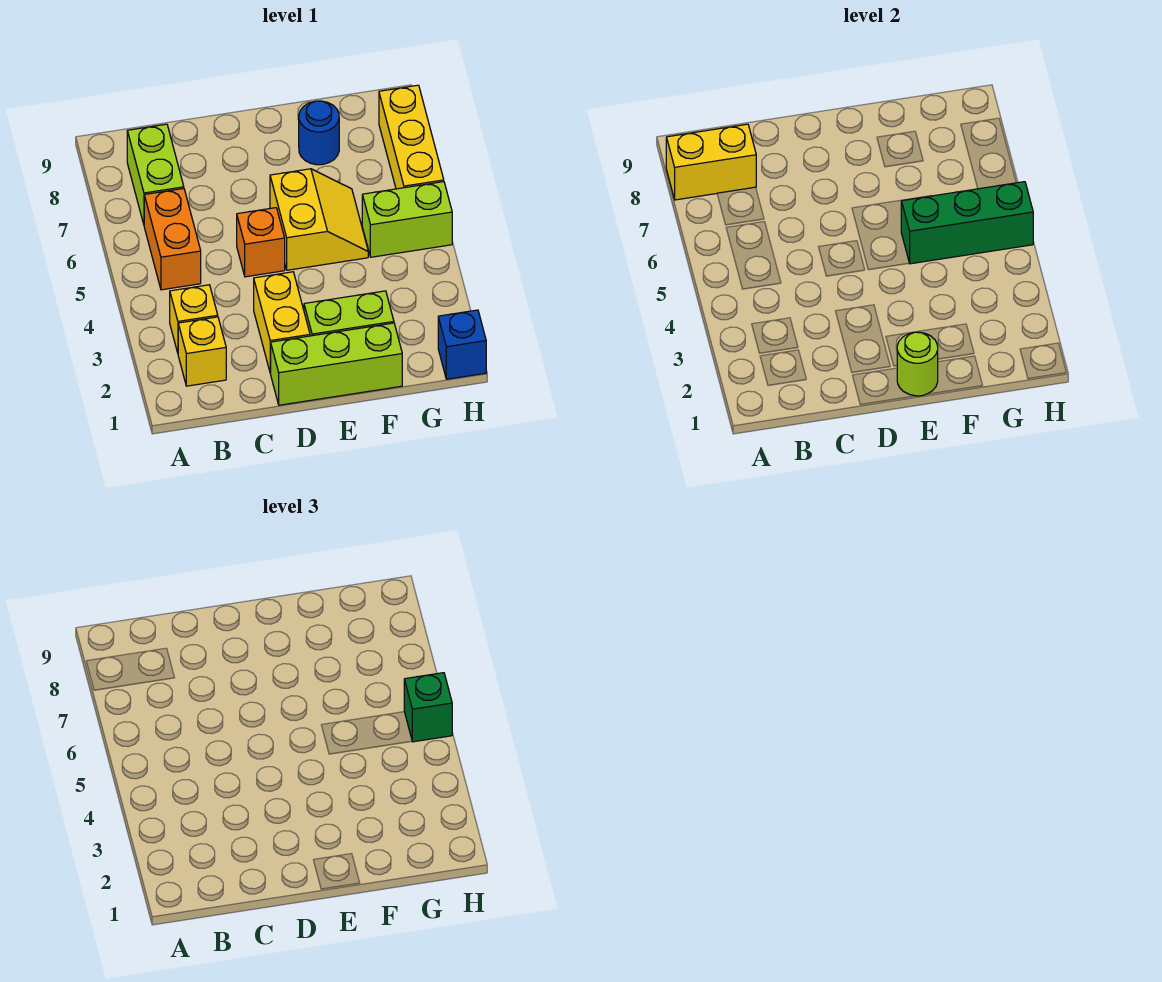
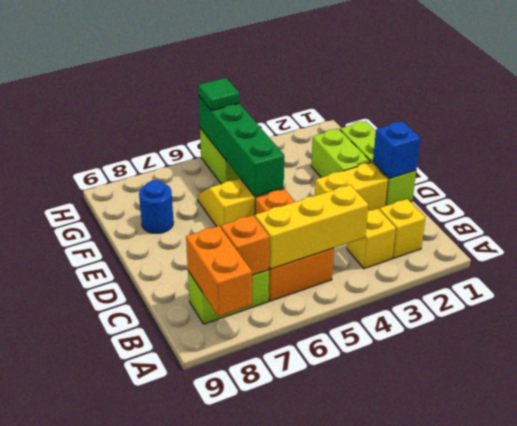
yellow brick A8:B8 level 2 -> orange brick A8:B8 level 2
none -> orange brick B7 level 2
lime round brick E1 level 2 -> none
green brick F5:H5 level 2 -> green brick E5:H5 level 2
blue brick H1 level 1 -> blue brick D1 level 2
green brick H5 level 3 -> green tile H5 level 3
yellow brick H6:H8 level 1 -> yellow brick B4:B6 level 2

